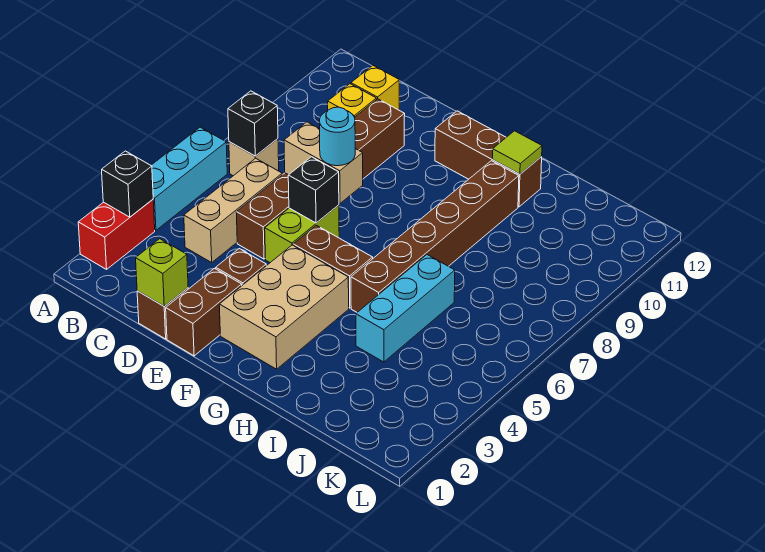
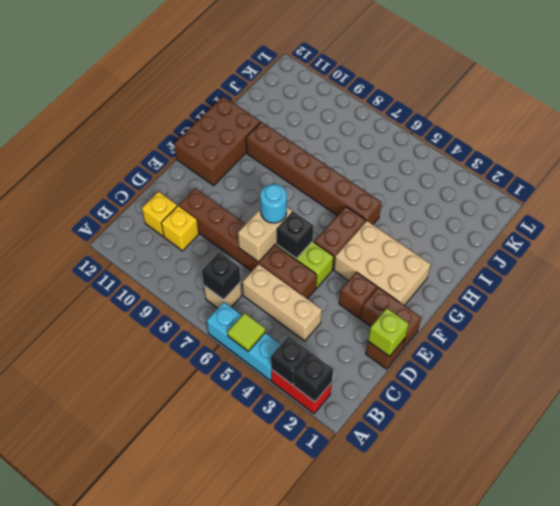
none -> black brick A2 level 2
brown brick F11:H11 level 1 -> brown brick F11:H12 level 1
lime tile H11 level 2 -> lime tile A5 level 2
cyan brick I4:I6 level 1 -> none

